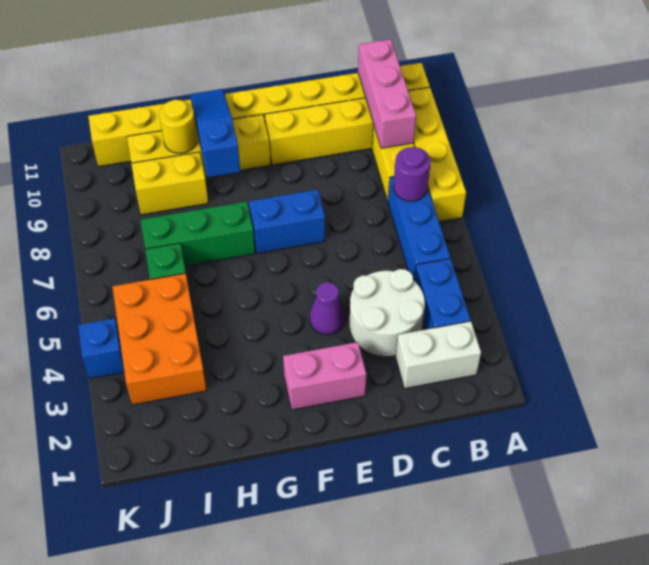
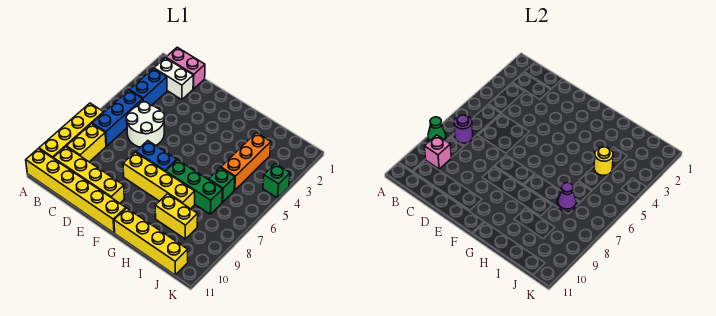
none -> green cone A8 level 2
pink brick B9:B11 level 2 -> pink brick B9 level 2
white round brick C3:D4 level 1 -> white round brick C5:D6 level 1
pink brick E2:F2 level 1 -> pink brick B1:C1 level 1
purple cone E4 level 1 -> purple cone I7 level 2
yellow brick F10:I10 level 1 -> yellow brick E8:H8 level 1
blue slope G9:G11 level 2 top 9 -> none
yellow round brick H10 level 2 -> yellow round brick I4 level 2
orange brick I3:J5 level 1 -> orange brick I3:I5 level 1
blue brick K4 level 1 -> green brick K4 level 1

